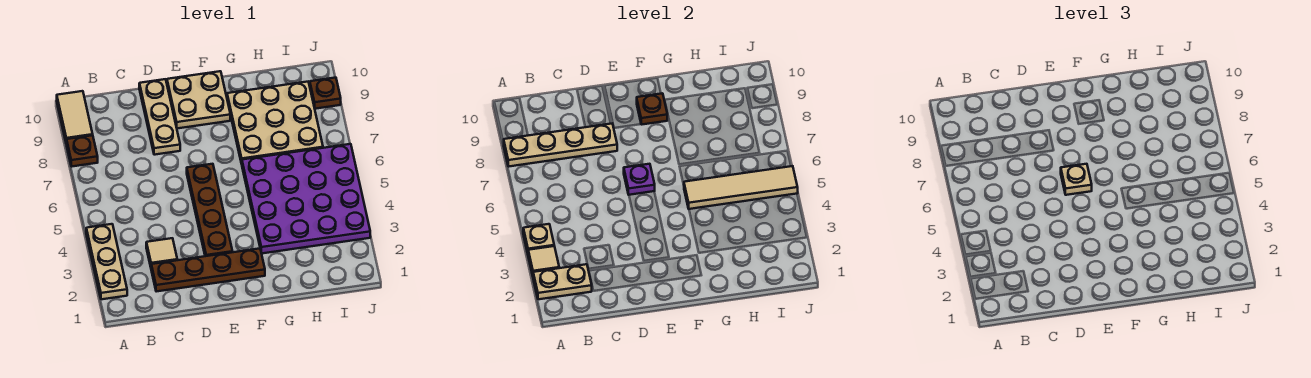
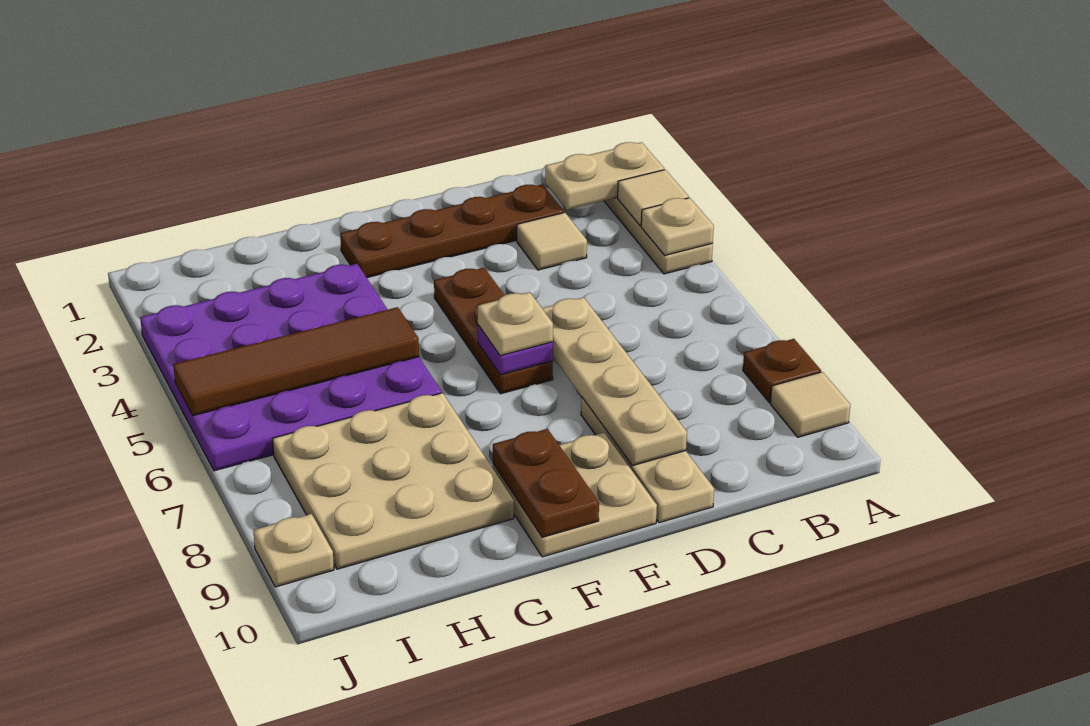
tan plate A8:D8 level 2 -> tan plate D6:D9 level 2
tan tile A9:A10 level 1 -> tan tile A9 level 1
brown plate E3:E6 level 1 -> brown plate E4:E6 level 1
brown plate F9 level 2 -> brown plate F9:F10 level 2
tan tile G5:J5 level 2 -> brown tile G5:J5 level 2
brown plate J9 level 1 -> tan plate J9 level 1

